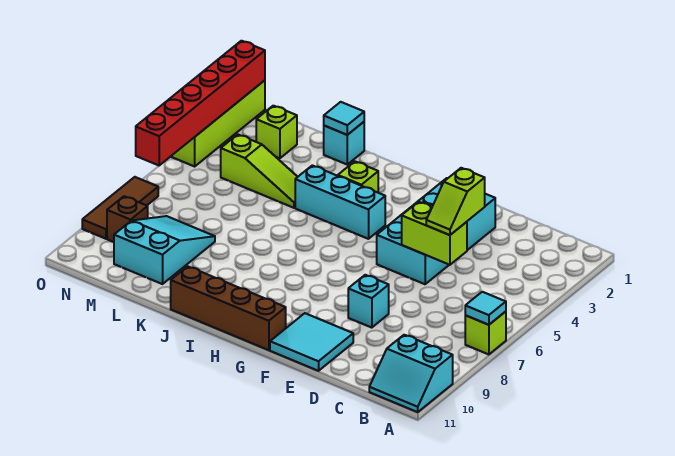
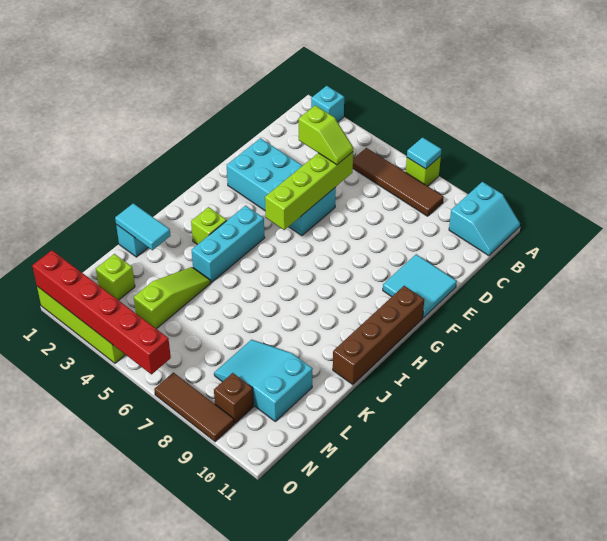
none -> brown tile B5:B8 level 1
lime brick D5:E5 level 2 -> lime brick D5:G5 level 2
cyan brick E8 level 1 -> cyan brick A2 level 1
cyan tile K1 level 2 -> cyan tile K1:K2 level 2

